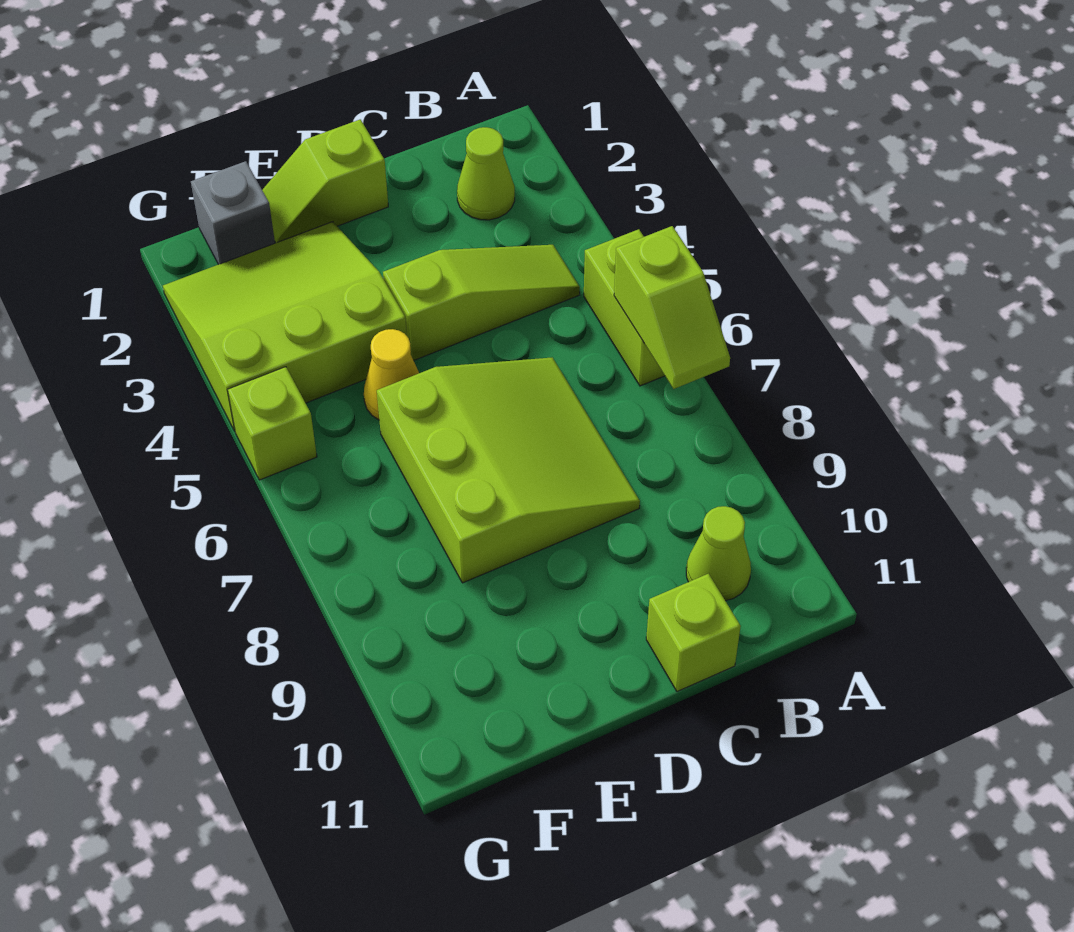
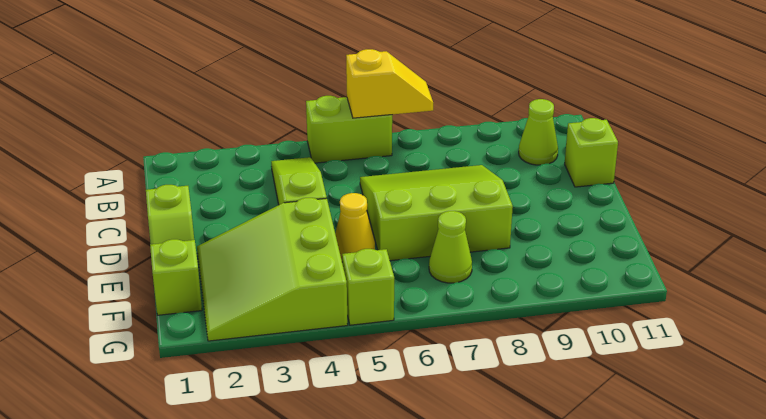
lime slope A6:A7 level 2 top 6 -> yellow slope A6:A7 level 2 top 6
lime cone B2 level 1 -> lime cone F7 level 1
grey brick F1 level 1 -> lime brick F1 level 1

